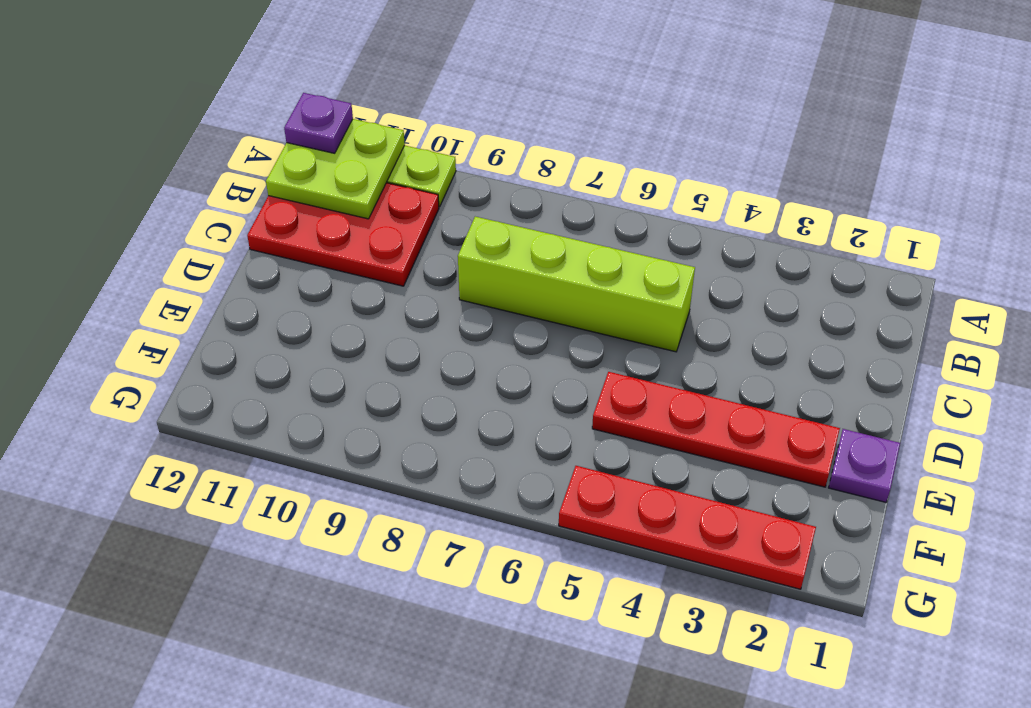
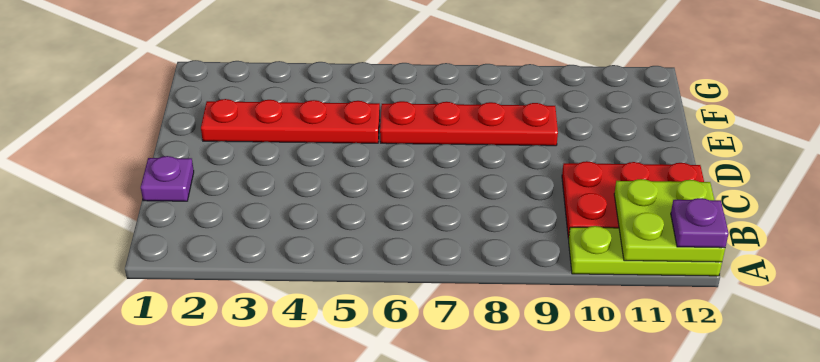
lime brick C5:C8 level 1 -> none
purple plate E1 level 1 -> purple plate C1 level 1
red plate G2:G5 level 1 -> red plate E6:E9 level 1

